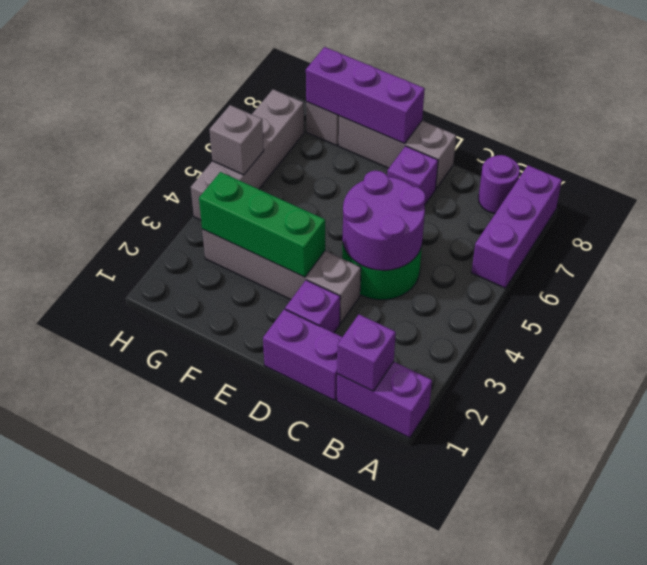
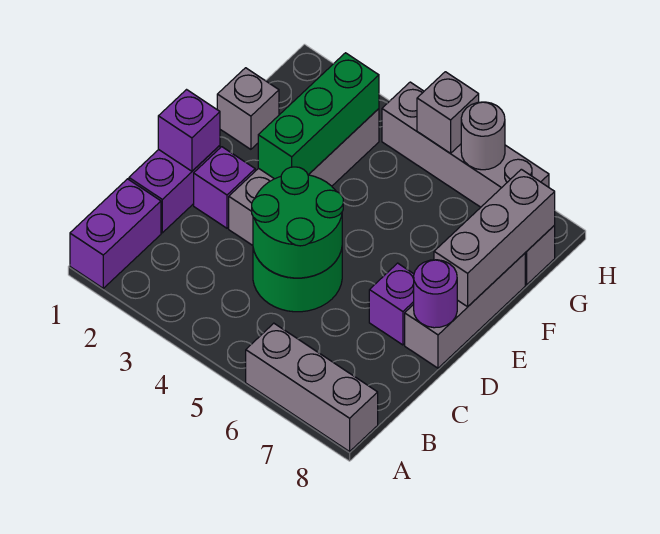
purple brick A6:A8 level 1 -> grey brick A6:A8 level 1
purple brick B1 level 2 -> purple brick D1 level 2
purple round brick B8 level 1 -> purple round brick D8 level 2
purple round brick C4:D5 level 2 -> green round brick C4:D5 level 2
purple brick E8:G8 level 2 -> grey brick E8:G8 level 2
none -> grey brick F1 level 1
none -> grey round brick H6 level 2

